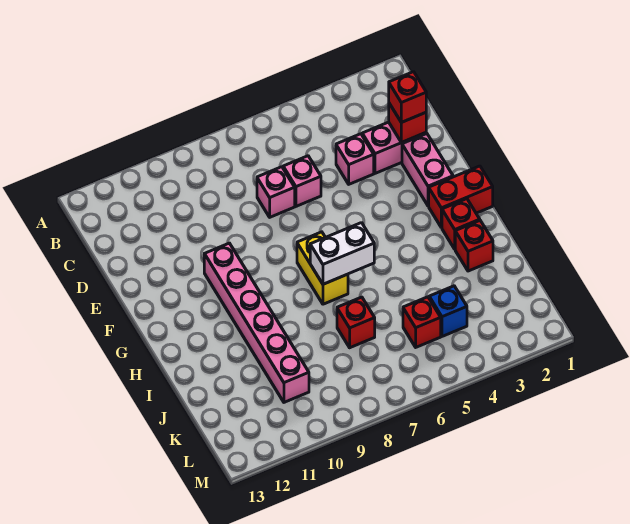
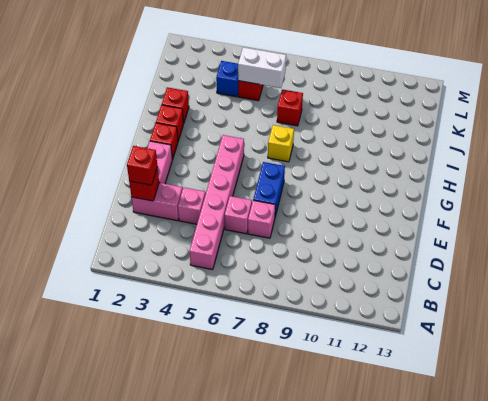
none -> blue brick E7:F7 level 1
pink brick F10:K10 level 1 -> pink brick B5:G5 level 1
red brick G1:G2 level 1 -> red brick G2 level 1
yellow brick G7:H7 level 1 -> yellow brick H7 level 1
white brick H6:H7 level 2 -> white brick K5:K6 level 2

